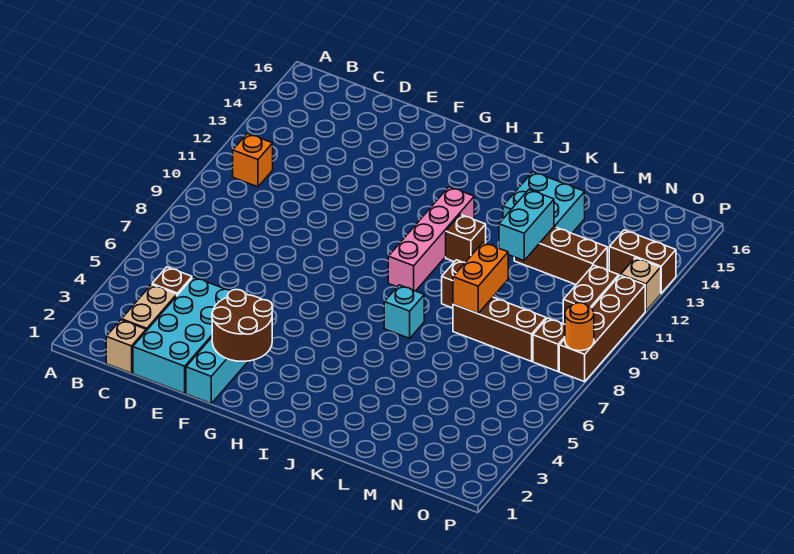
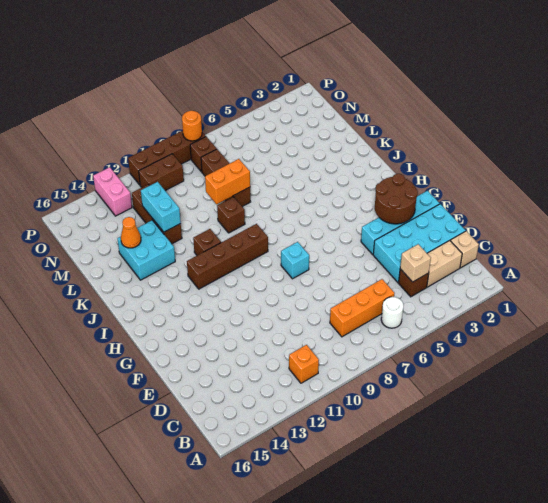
none -> white round brick B6 level 1
none -> orange brick C6:C8 level 1
pink brick I9:I12 level 1 -> brown brick I9:I12 level 1
cyan brick J7 level 1 -> cyan brick G8 level 1
cyan brick L11:L12 level 2 -> cyan brick L12:M12 level 2
none -> orange cone L14 level 2
brown brick O13:P13 level 1 -> pink brick O13:P13 level 1
tan brick P12 level 1 -> tan brick C4 level 2

